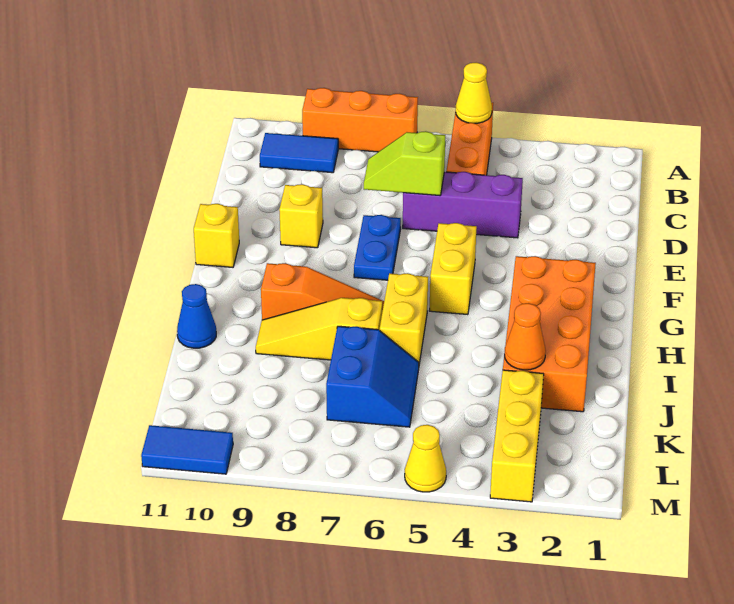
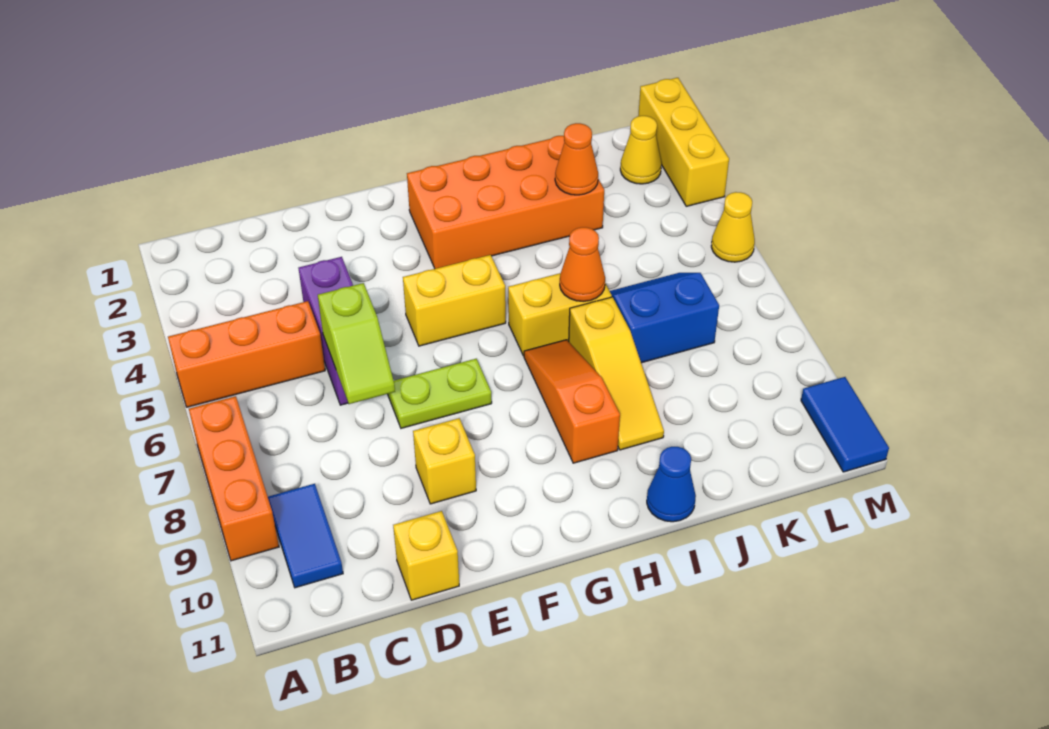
yellow cone A5 level 2 -> yellow cone L2 level 1
blue plate E7:F7 level 1 -> lime plate E7:F7 level 1
yellow brick F11 level 1 -> yellow brick D11 level 1
none -> orange cone I6 level 2
yellow brick K3:M3 level 1 -> yellow brick M1:M3 level 1

